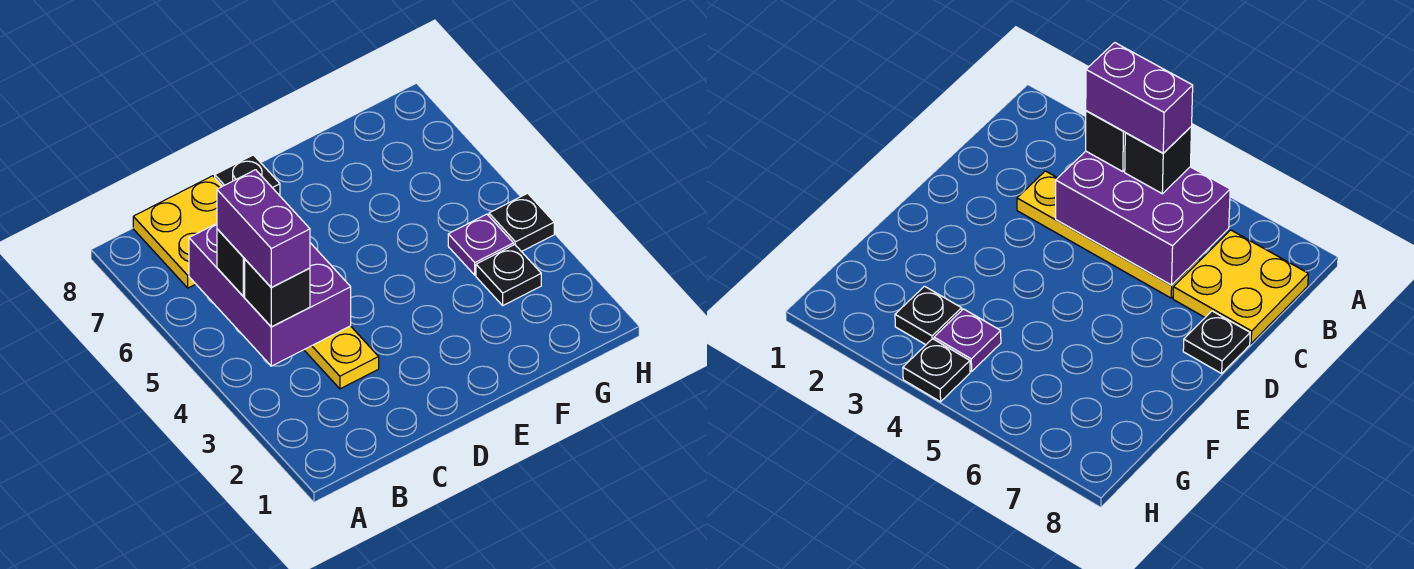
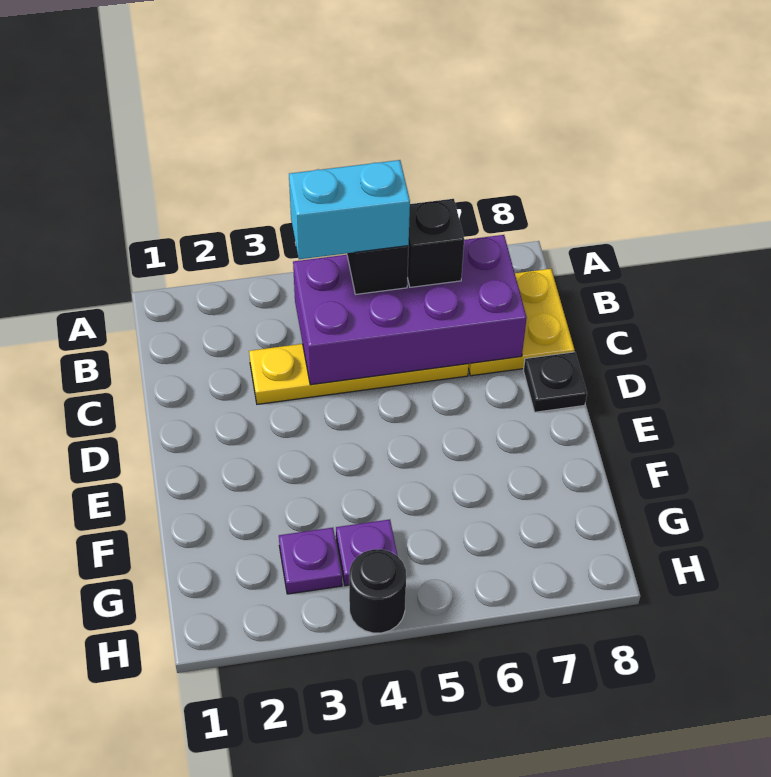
purple brick B4:C6 level 2 -> purple brick B4:C7 level 2
black brick B4 level 3 -> black brick B6 level 3
purple brick B4:B5 level 4 -> cyan brick B4:B5 level 4
black plate G3 level 1 -> purple plate G3 level 1
black plate H4 level 1 -> black round brick H4 level 1

